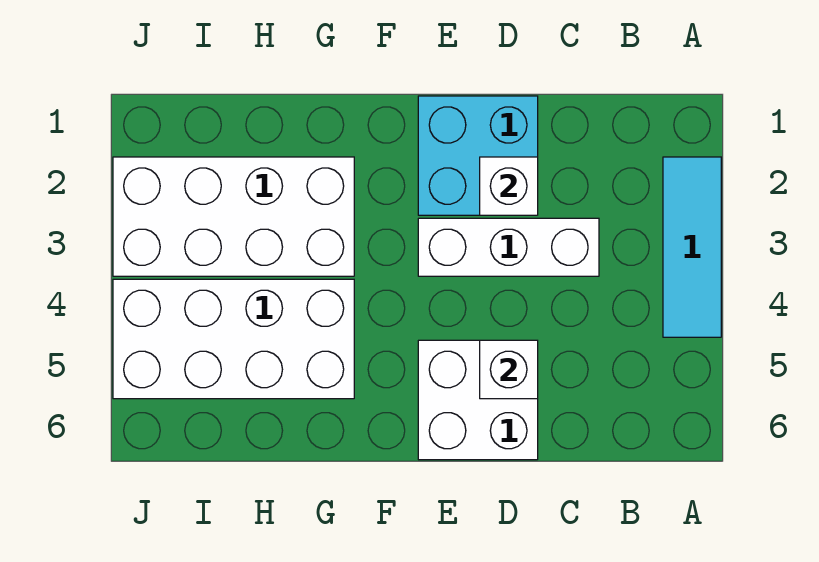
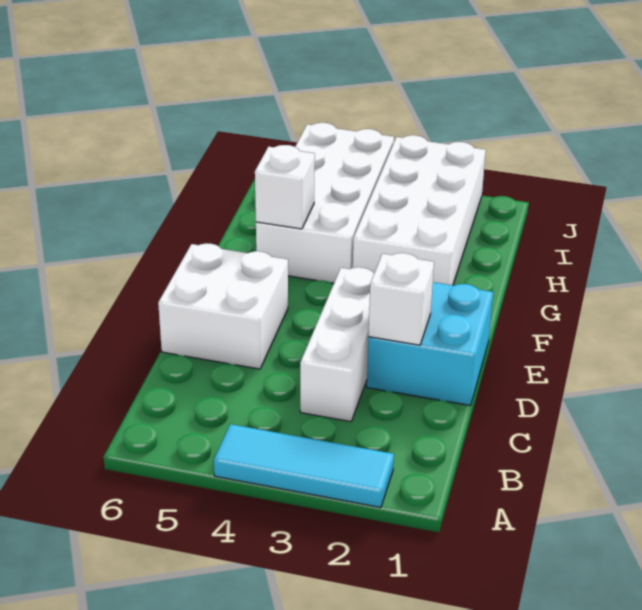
white brick D5 level 2 -> white brick G5 level 2

